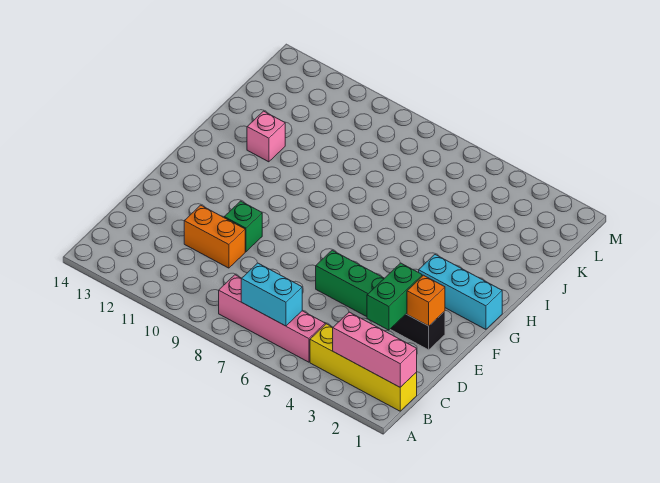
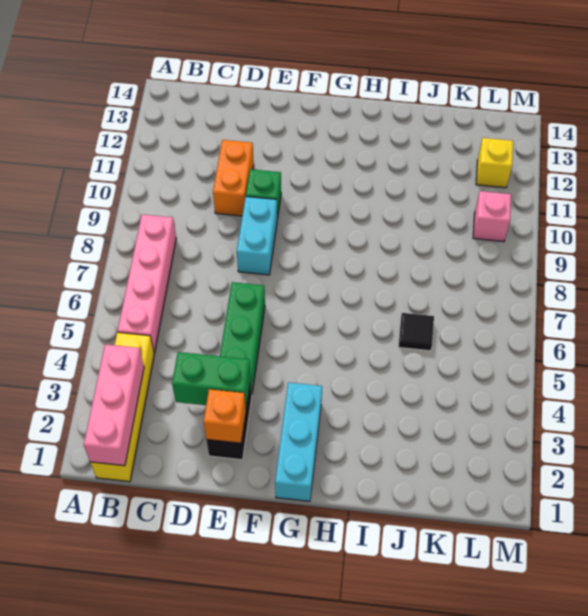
cyan brick B6:B7 level 2 -> cyan brick E8:E9 level 1
pink brick I12 level 1 -> pink brick L10 level 1
none -> black tile J6 level 1
none -> yellow brick L12 level 1

